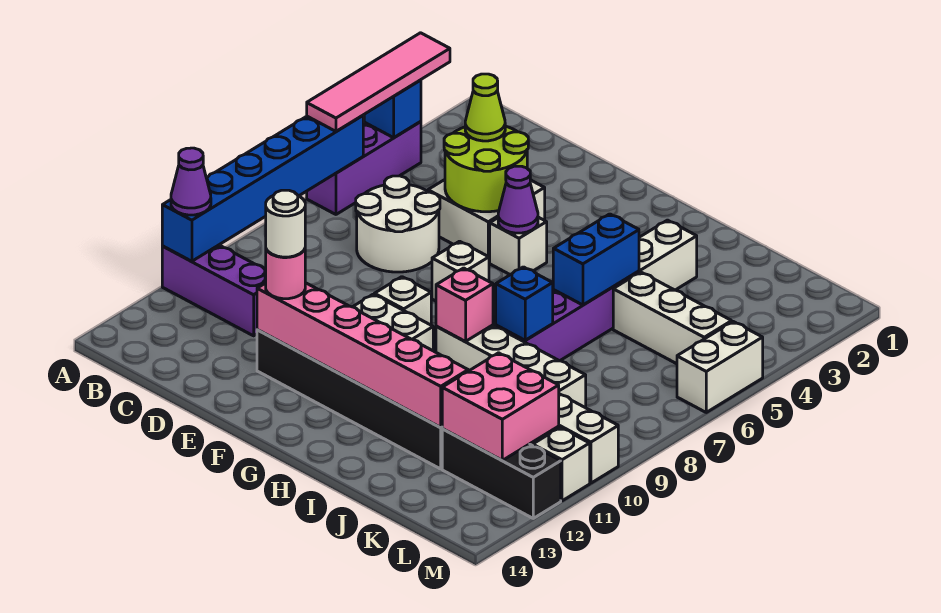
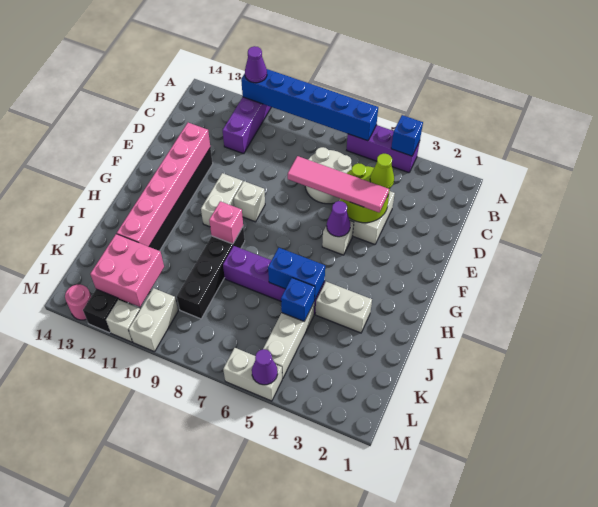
pink tile A3:A6 level 3 -> pink tile E4:E7 level 3
pink round brick E12 level 3 -> pink round brick M13 level 1
white round brick E12 level 4 -> none
white brick F7 level 1 -> none
white brick H9:K9 level 1 -> black brick H9:K9 level 1
blue brick I8 level 2 -> blue brick J5 level 2
none -> purple cone M5 level 2

